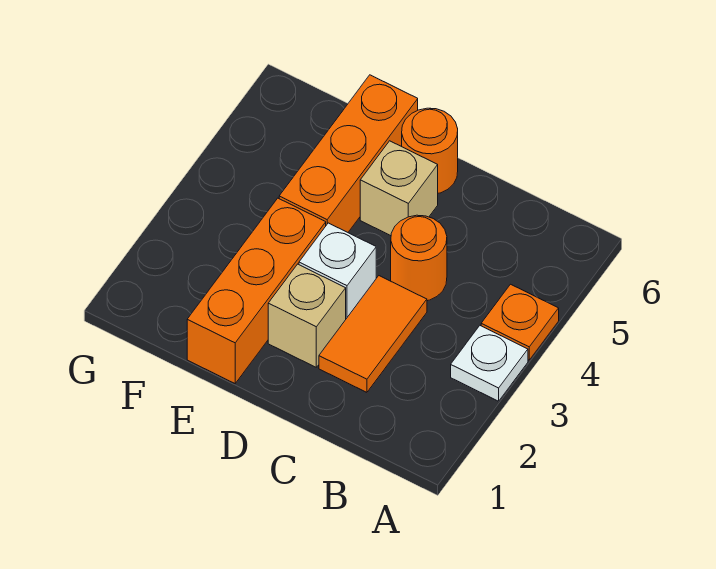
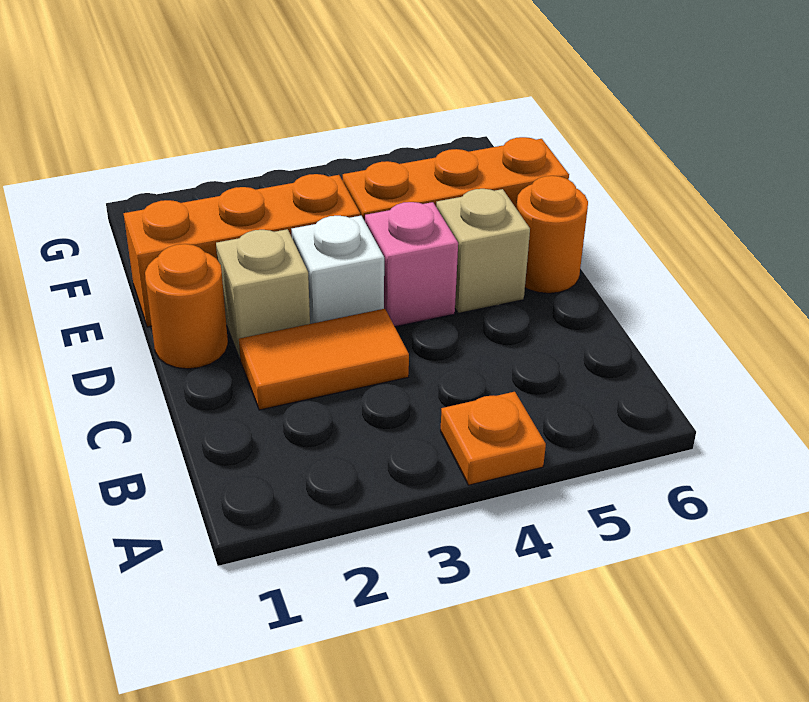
white plate A3 level 1 -> none
orange round brick C4 level 1 -> orange round brick D1 level 1
none -> pink brick D4 level 1

